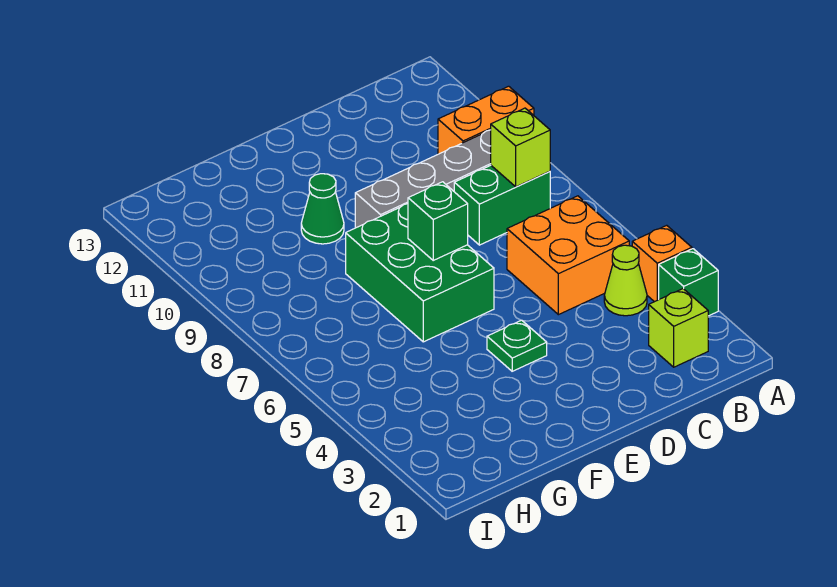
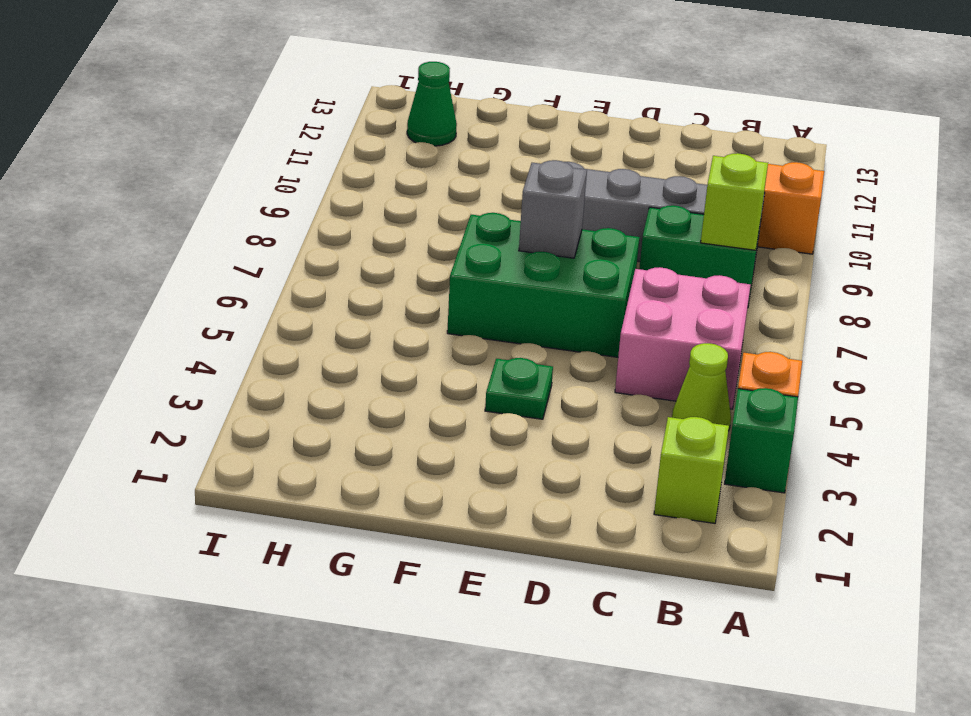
orange brick B5:C6 level 1 -> pink brick B5:C6 level 1
green brick E6:F8 level 1 -> green brick D6:F7 level 1
green brick E7 level 2 -> grey brick E7 level 2
green cone F10 level 1 -> green cone H12 level 1

